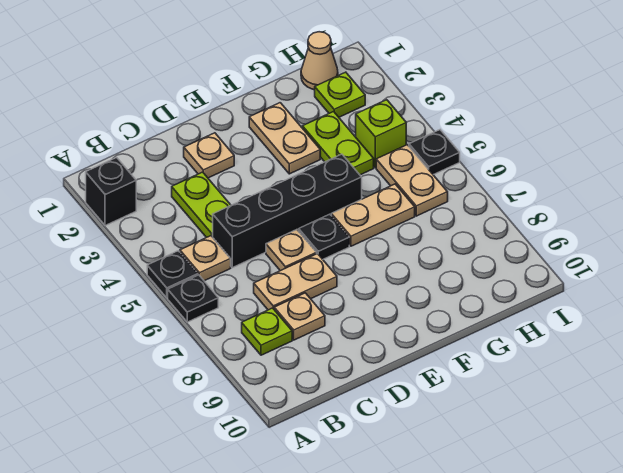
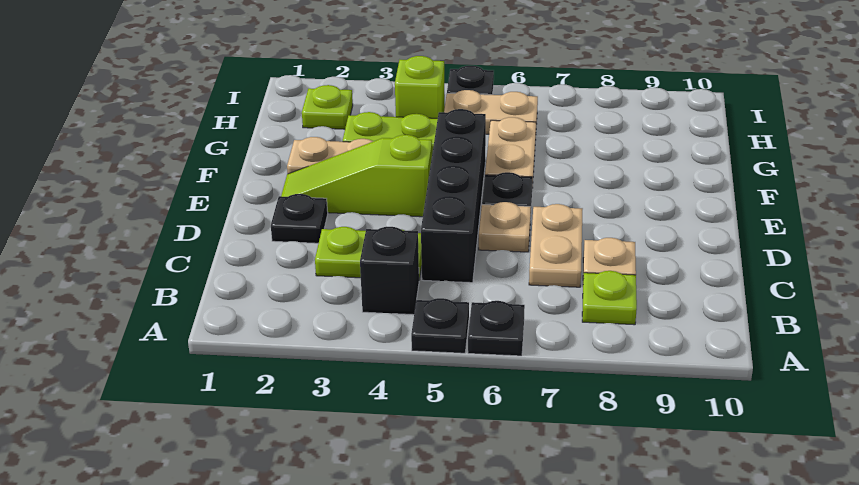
black brick A2 level 1 -> black brick B4 level 1
tan plate B5 level 1 -> none
tan plate D2 level 1 -> black plate D2 level 1
none -> lime slope E2:E4 level 1 top 4
tan cone H1 level 1 -> none

